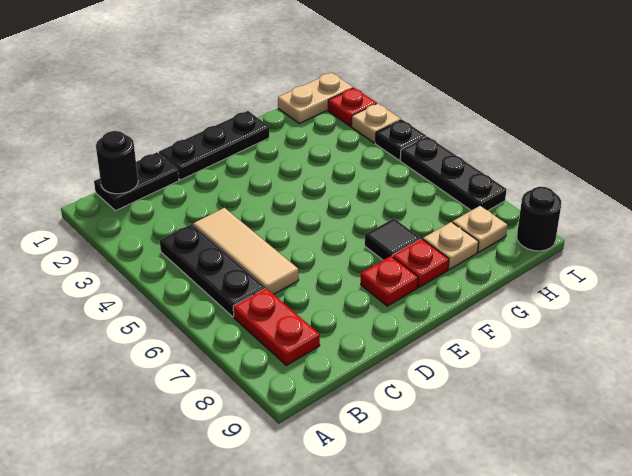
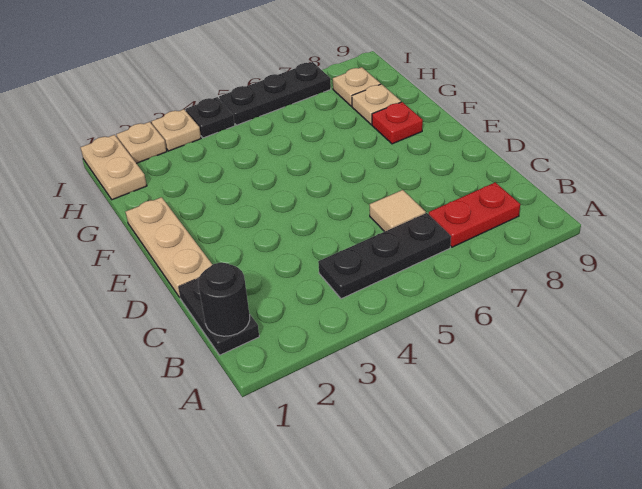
tan tile C4:C6 level 1 -> tan tile C6 level 1
black plate D1:F1 level 1 -> tan plate D1:F1 level 1
red plate E8 level 1 -> none
black tile F7 level 1 -> none
red plate I2 level 1 -> tan plate I2 level 1
black round brick I9 level 1 -> none

